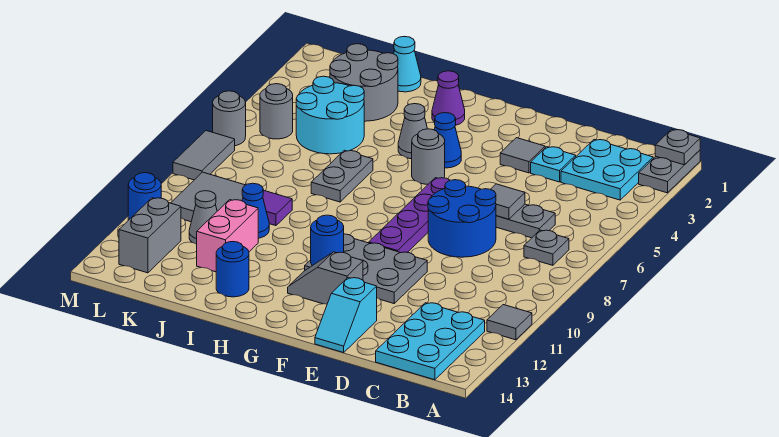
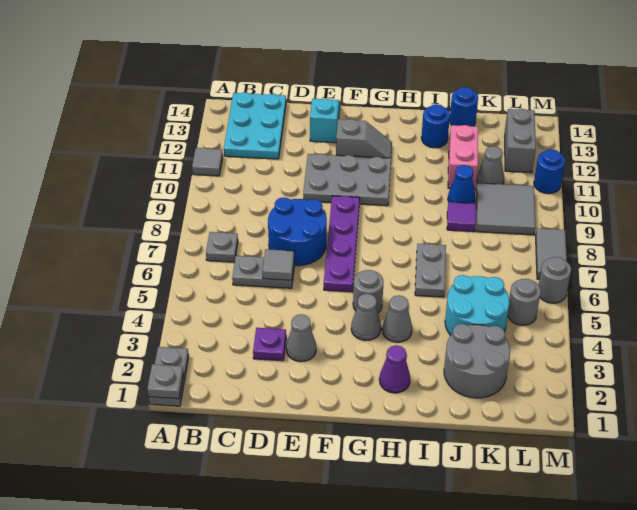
cyan plate B2:C3 level 1 -> none
cyan plate D3 level 1 -> purple plate D3 level 1
grey tile E3 level 1 -> grey cone E3 level 1
blue cone G4 level 1 -> grey cone G4 level 1
blue round brick G11 level 2 -> blue round brick J14 level 1
cyan cone J1 level 1 -> none

